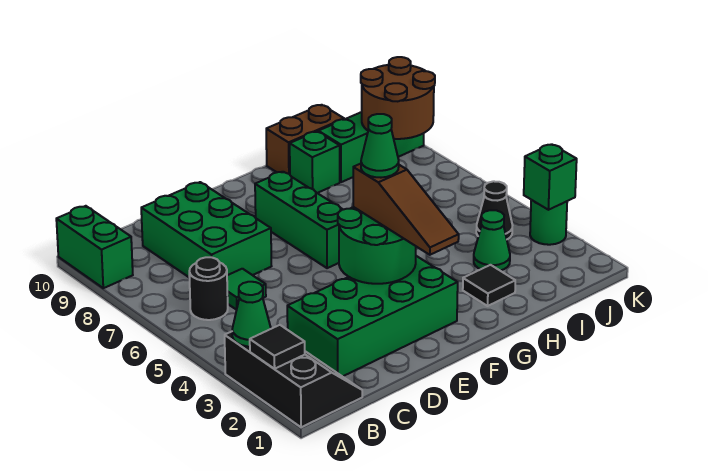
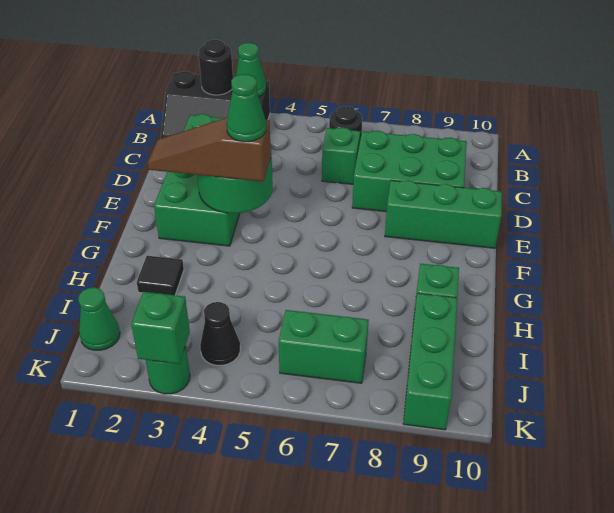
black tile A2 level 2 -> black round brick A2 level 2
green brick A9:A10 level 1 -> green brick J6:J7 level 1
green tile C6 level 1 -> green brick C6 level 1
green brick F6:F8 level 1 -> green brick E8:E10 level 1
brown brick H10:I10 level 1 -> none
green cone I3 level 1 -> green cone J1 level 1
brown round brick J8:K9 level 2 -> none

